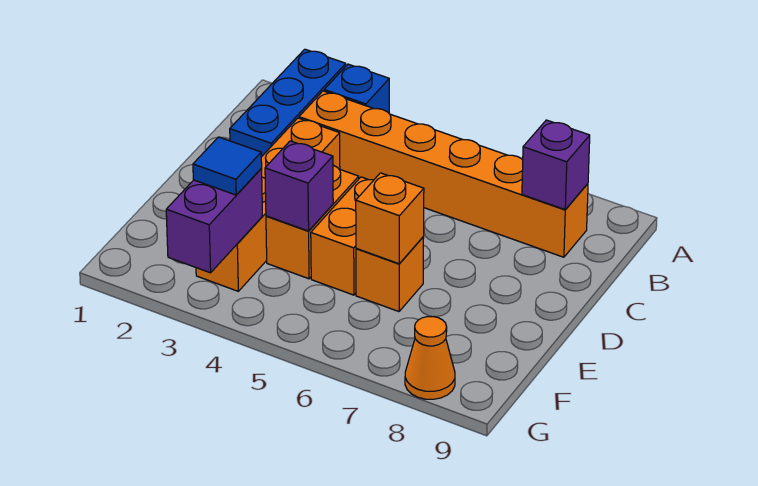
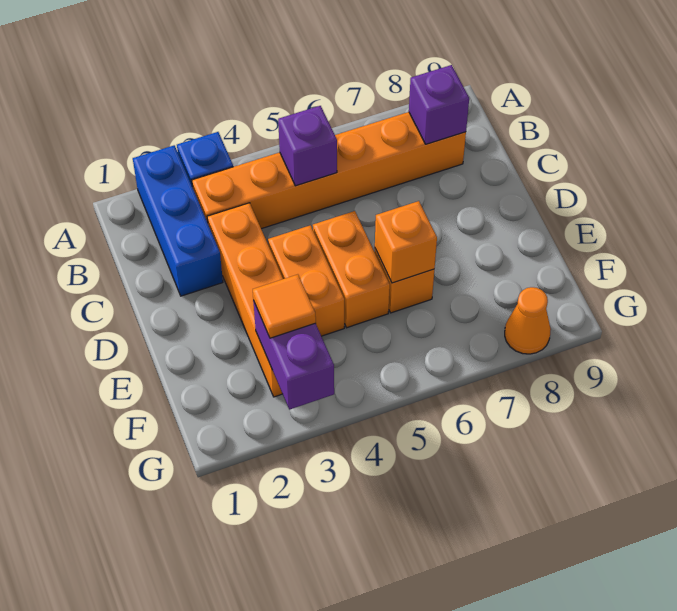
purple brick E4 level 2 -> purple brick B5 level 2
blue tile F3 level 3 -> orange tile F3 level 3

